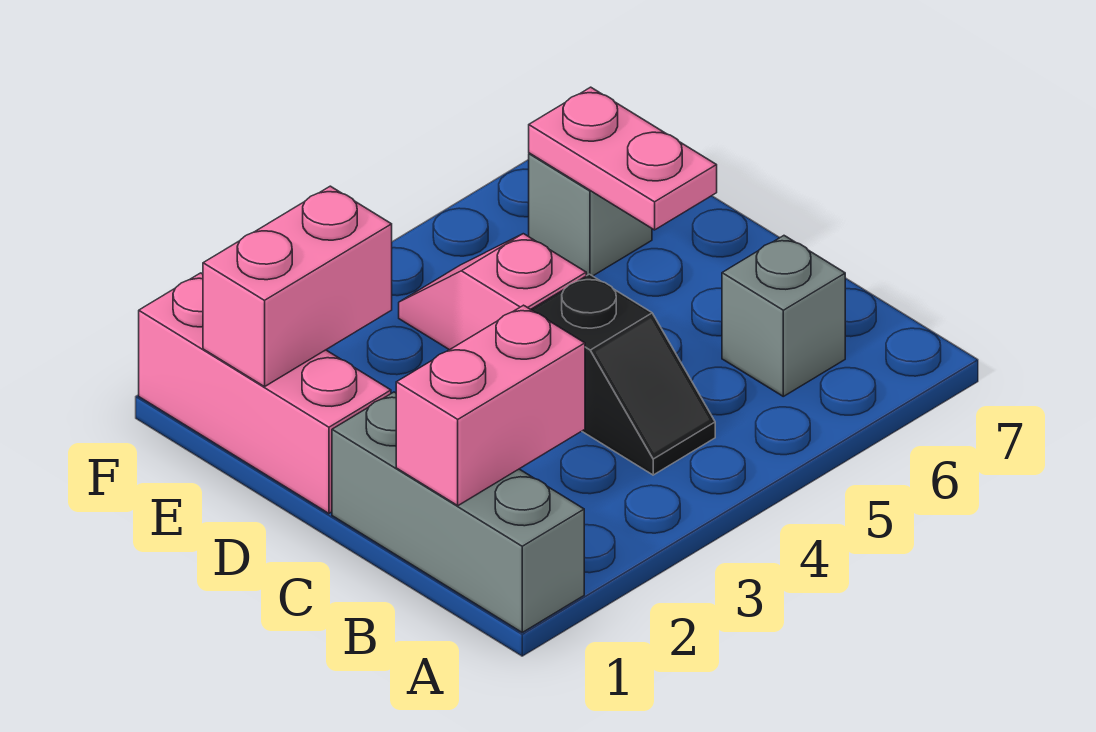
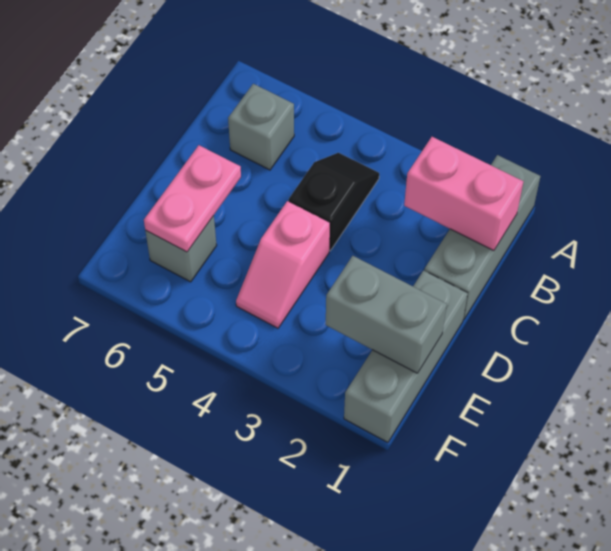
pink brick D1:F1 level 1 -> grey brick D1:F1 level 1
pink brick E1:E2 level 2 -> grey brick E1:E2 level 2

